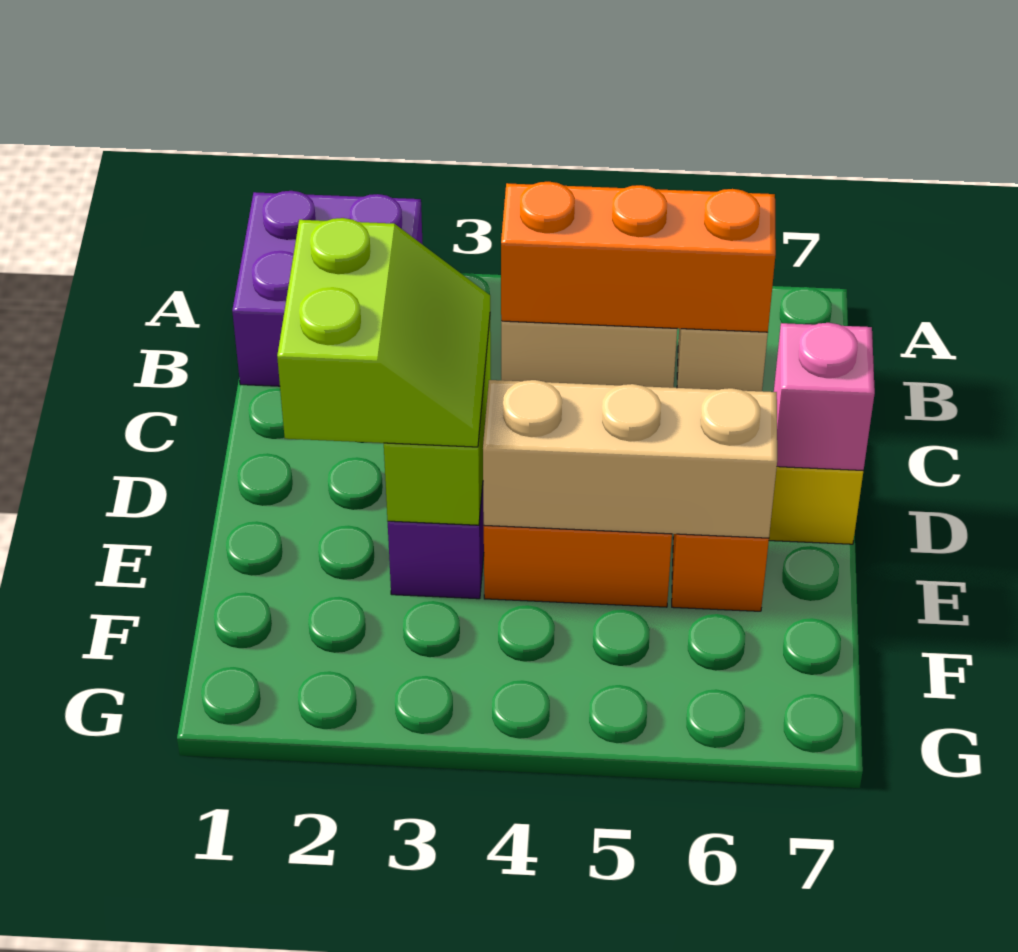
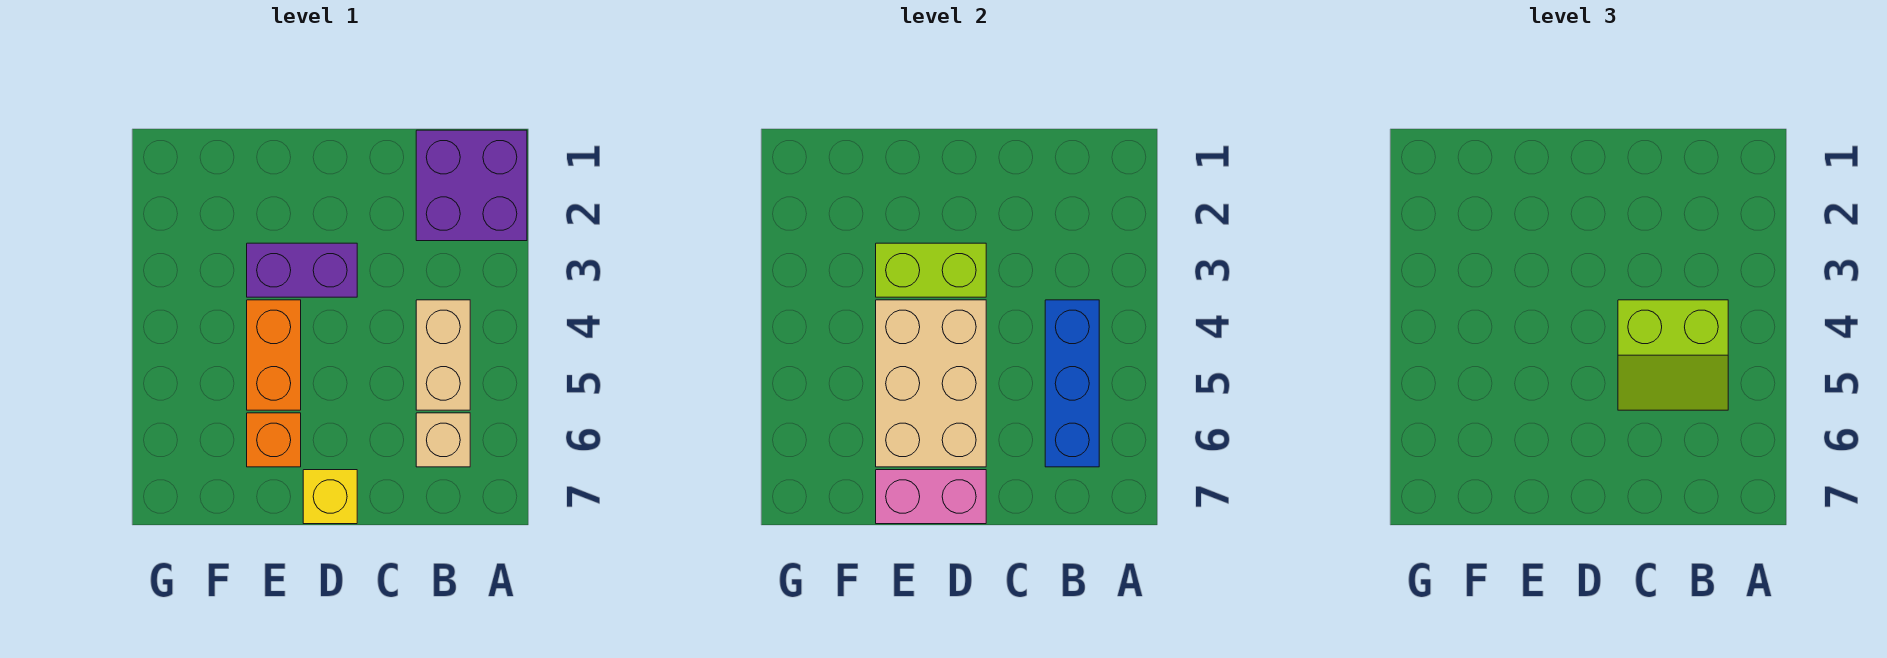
orange brick B4:B6 level 2 -> blue brick B4:B6 level 2
lime slope D2:E3 level 3 top 2 -> lime slope B4:C5 level 3 top 4
pink brick D7 level 2 -> pink brick D7:E7 level 2
tan brick E4:E6 level 2 -> tan brick D4:E6 level 2

